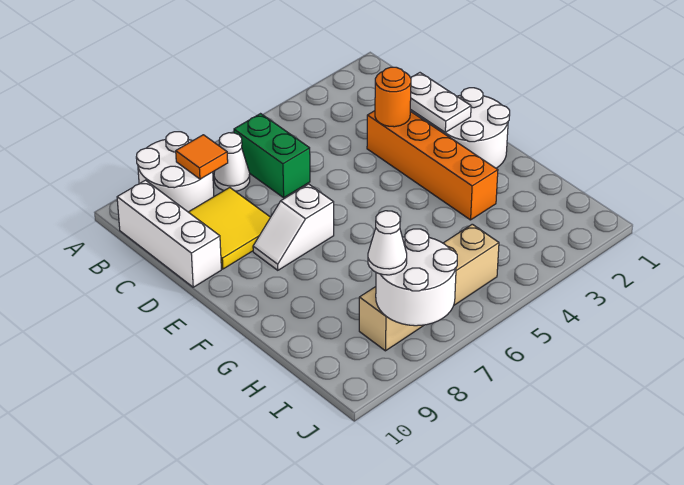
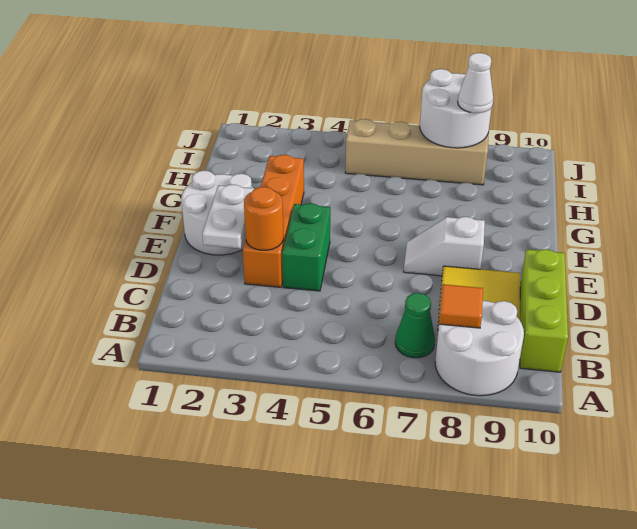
green brick B6:C6 level 1 -> green brick D4:E4 level 1
white cone B7 level 1 -> green cone B7 level 1
white brick B10:D10 level 1 -> lime brick B10:D10 level 1
white slope E7:E8 level 1 top 7 -> white slope E7:E8 level 1 top 8

